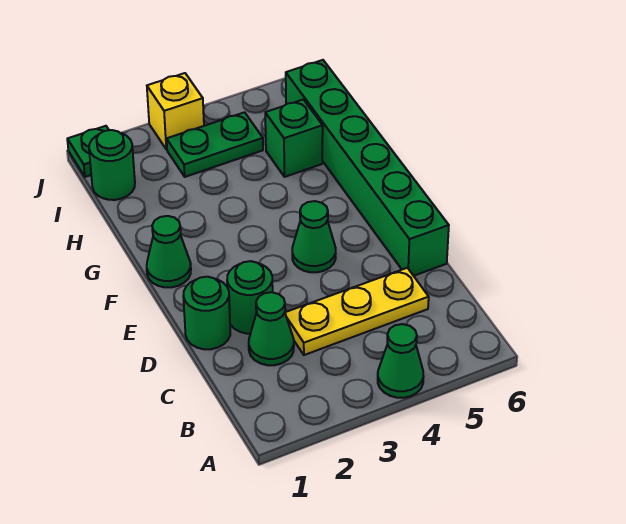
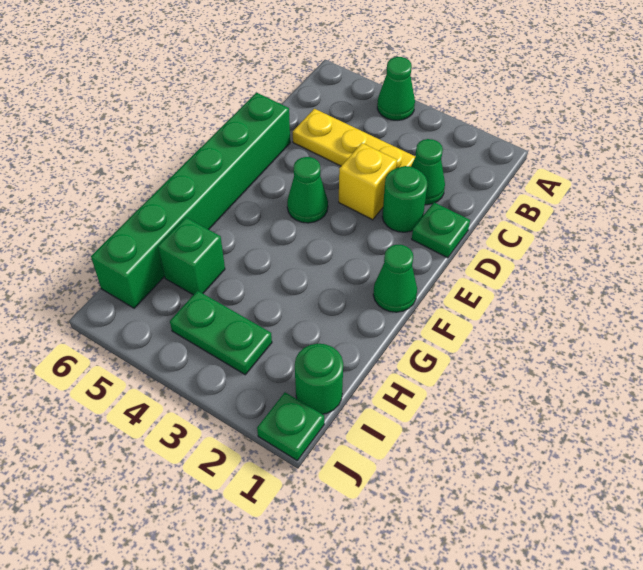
green round brick D1 level 1 -> green plate D1 level 1
yellow brick J3 level 1 -> yellow brick D3 level 1

